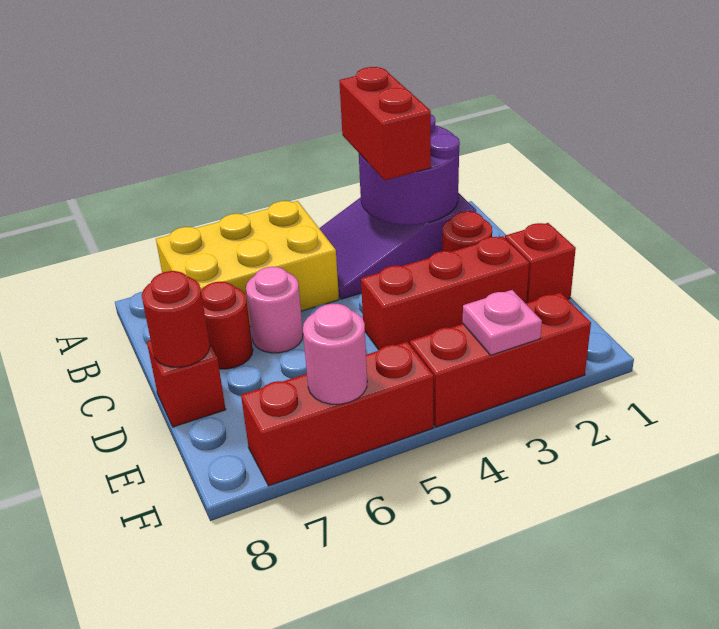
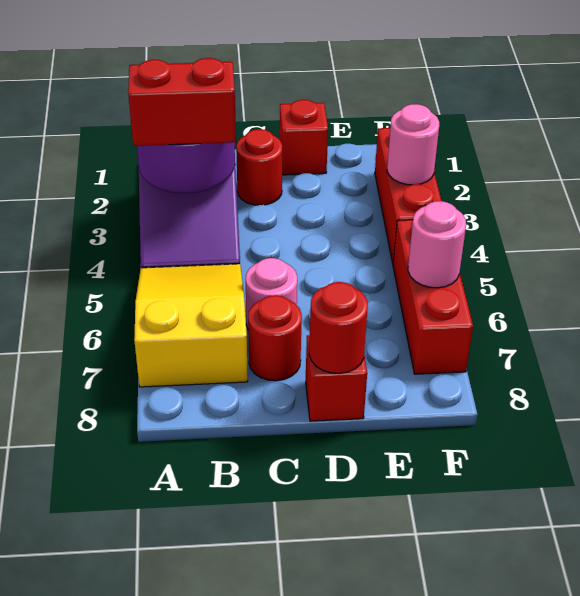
yellow brick A5:B7 level 1 -> yellow slope A5:B7 level 1 top 7
red brick D2:D4 level 1 -> none
pink plate F3 level 2 -> pink round brick F3 level 2

